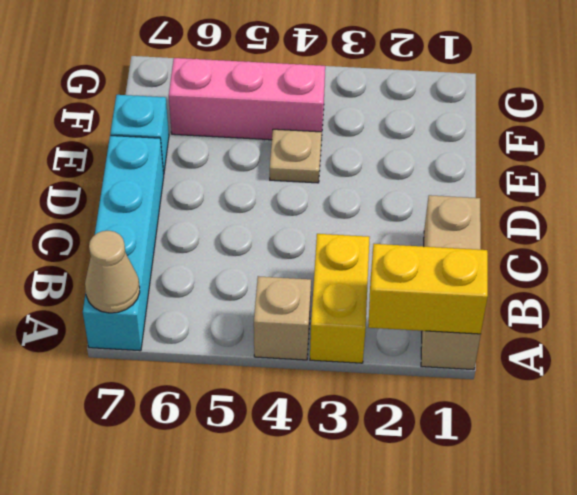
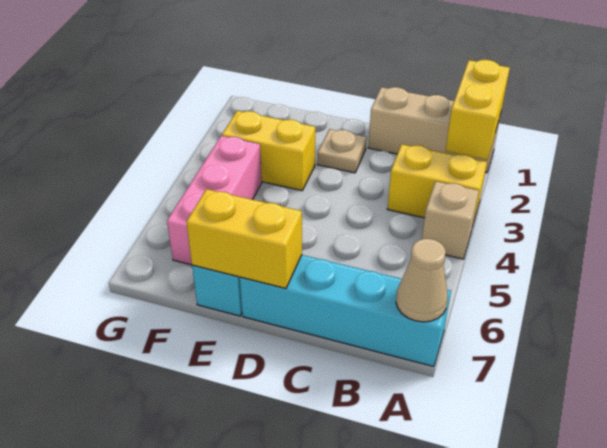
none -> yellow brick D7:E7 level 2
none -> yellow brick E3:F3 level 1
tan plate E4 level 1 -> tan plate D2 level 1

